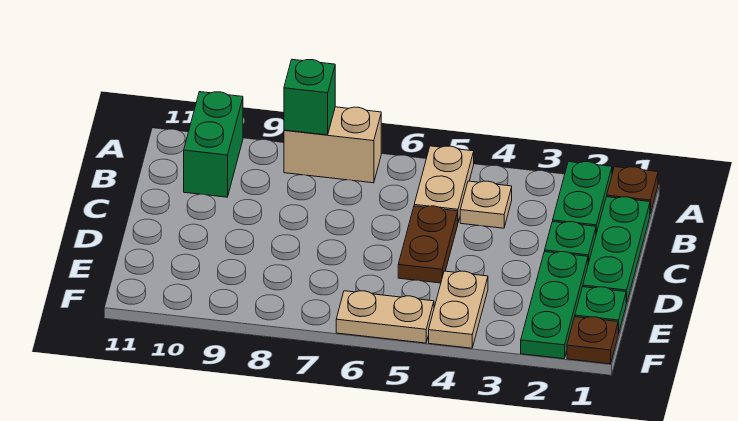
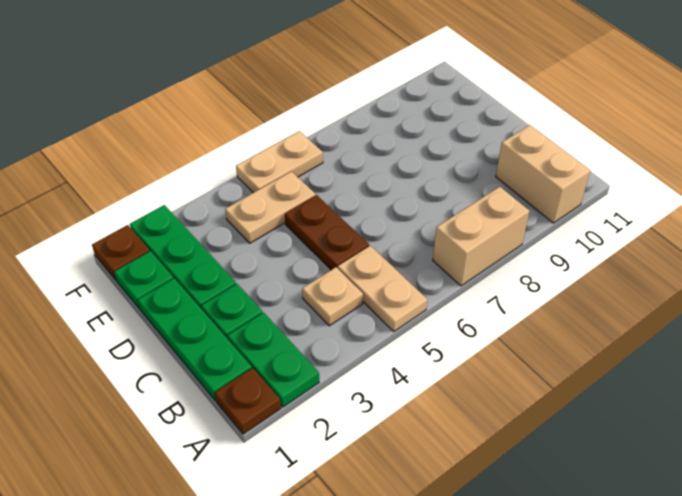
green brick A8 level 2 -> none
green brick A10:B10 level 1 -> tan brick A10:B10 level 1
tan plate E4:F4 level 1 -> tan plate E4:E5 level 1

